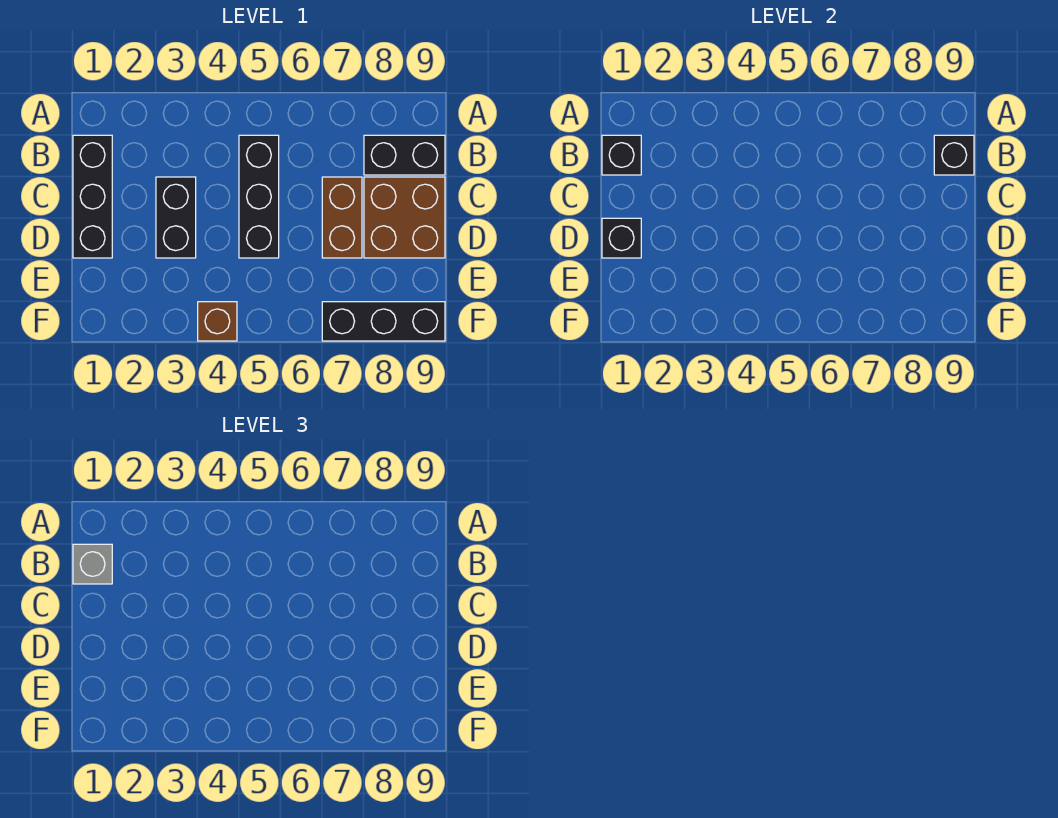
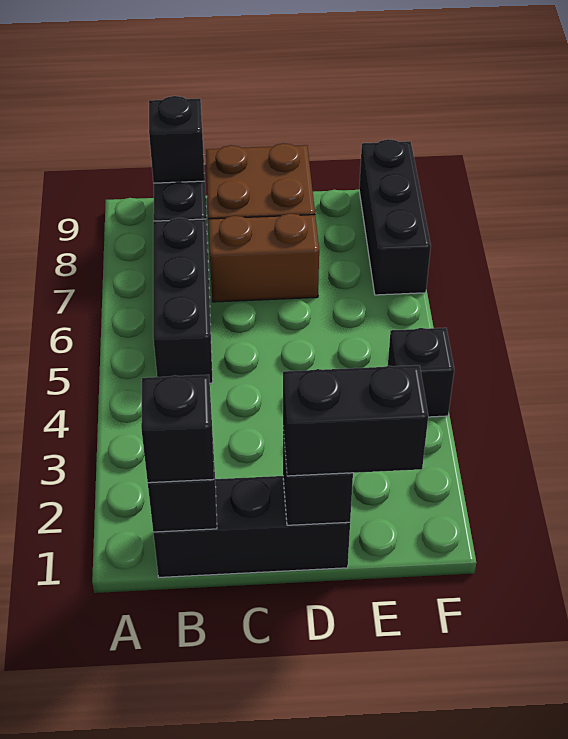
grey brick B1 level 3 -> black brick B1 level 3
black brick B5:D5 level 1 -> black brick B5:B7 level 1
black brick C3:D3 level 1 -> black brick D1:E1 level 3
brown brick F4 level 1 -> black brick F4 level 1

